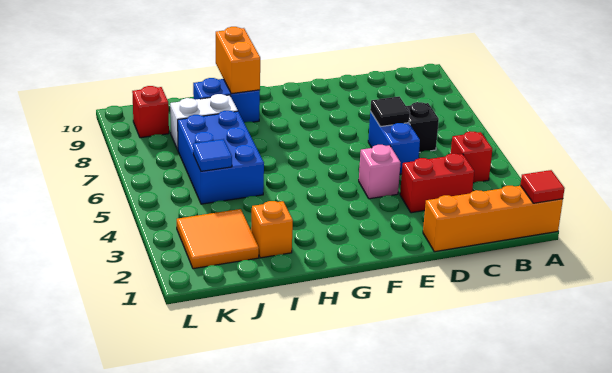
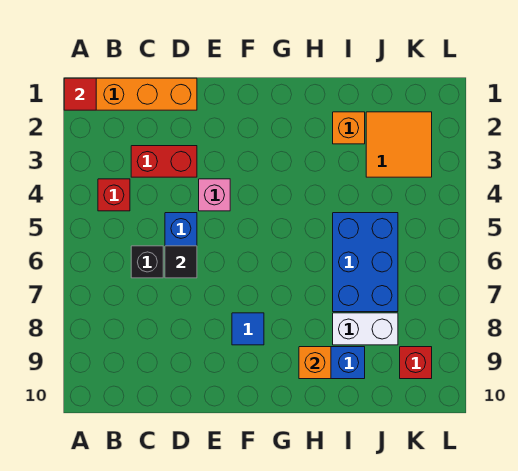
orange brick H9:H10 level 2 -> orange brick H9 level 2
blue tile J5 level 2 -> blue tile F8 level 1

